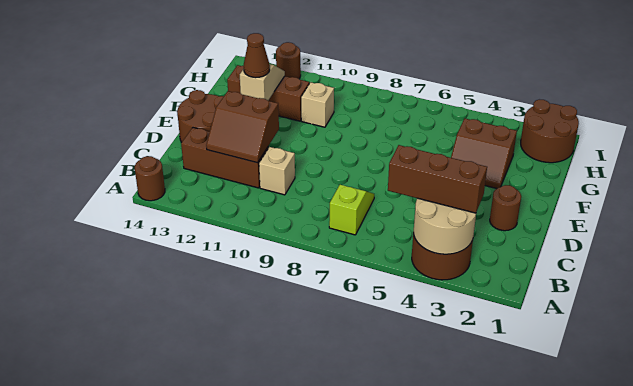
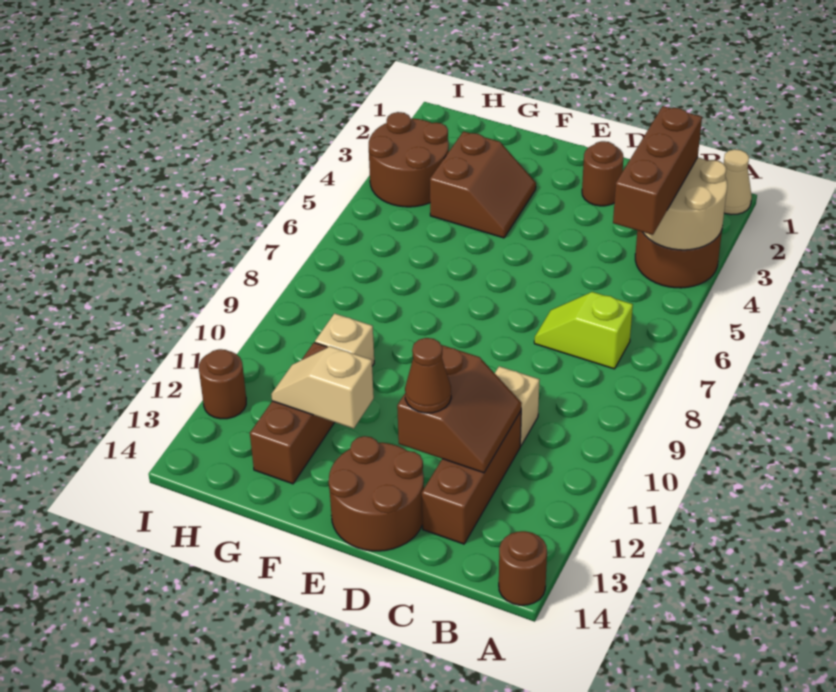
none -> tan cone A1 level 1
brown cone F12 level 3 -> brown cone D12 level 3
brown round brick H1:I2 level 1 -> brown round brick H3:I4 level 1

